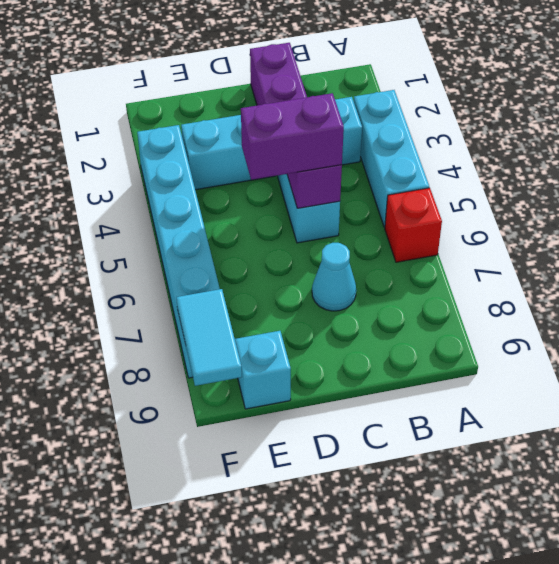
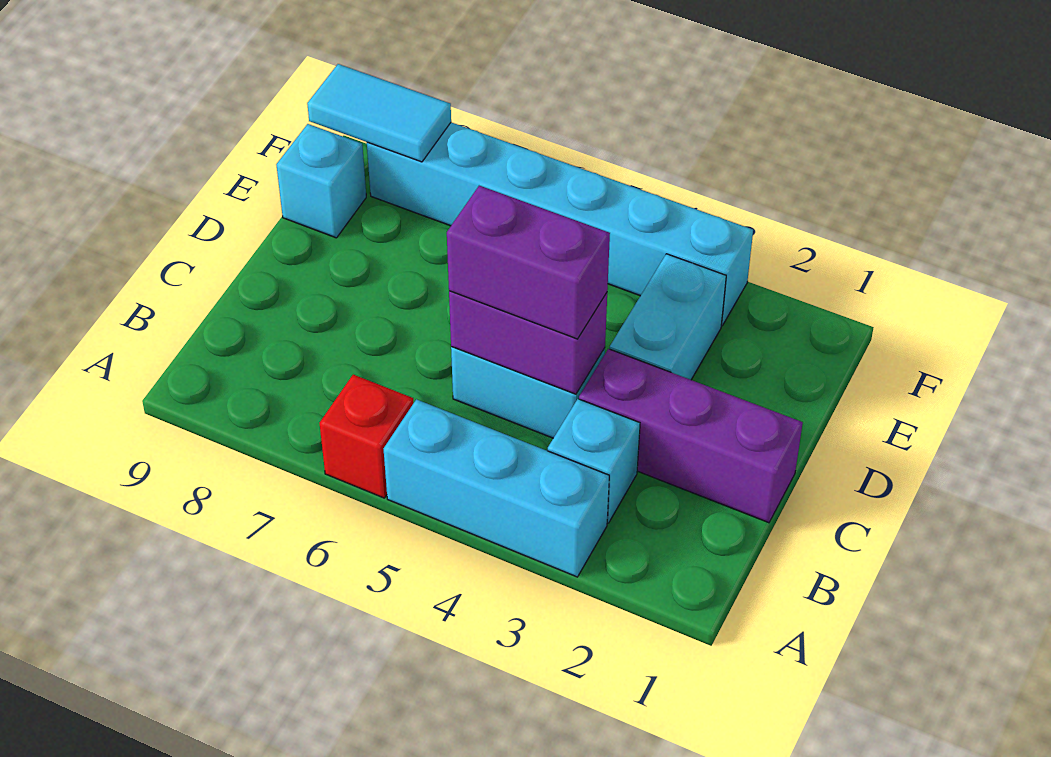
purple brick C5:D5 level 3 -> purple brick C4:C5 level 3
cyan cone C7 level 1 -> none

